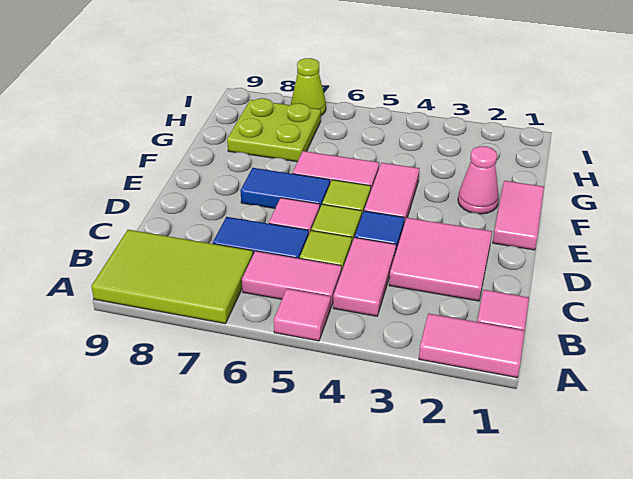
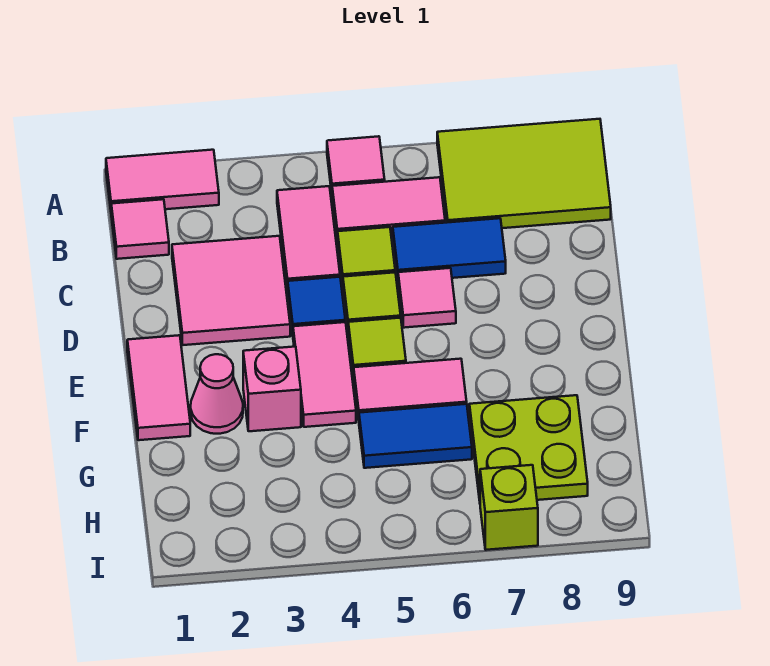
blue tile E6:E7 level 1 -> blue tile G5:G6 level 1
none -> pink brick F3 level 1
lime cone I7 level 1 -> lime brick I7 level 1

